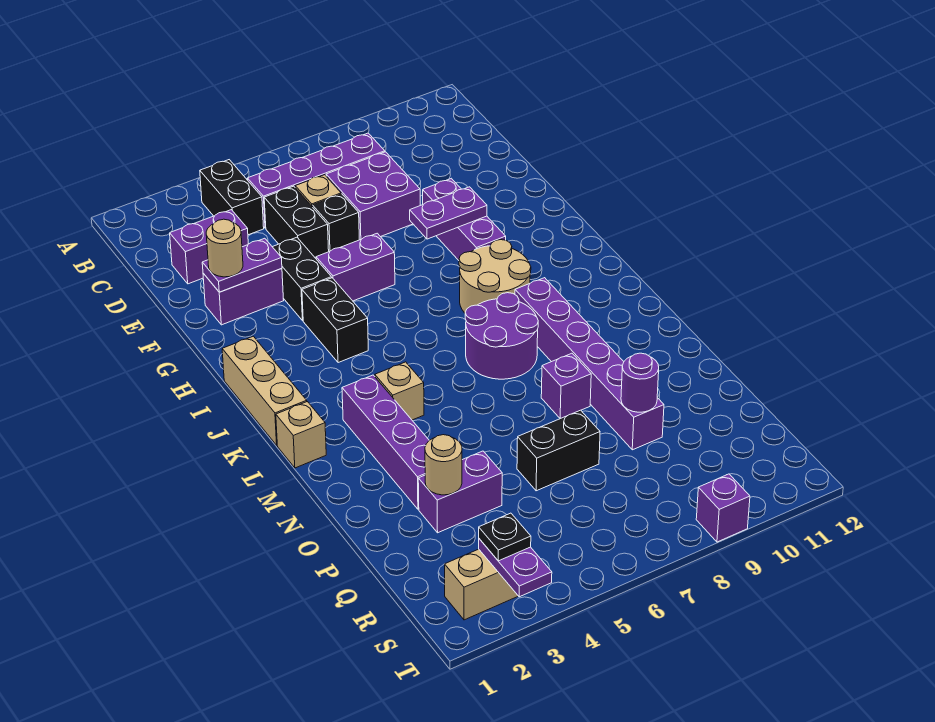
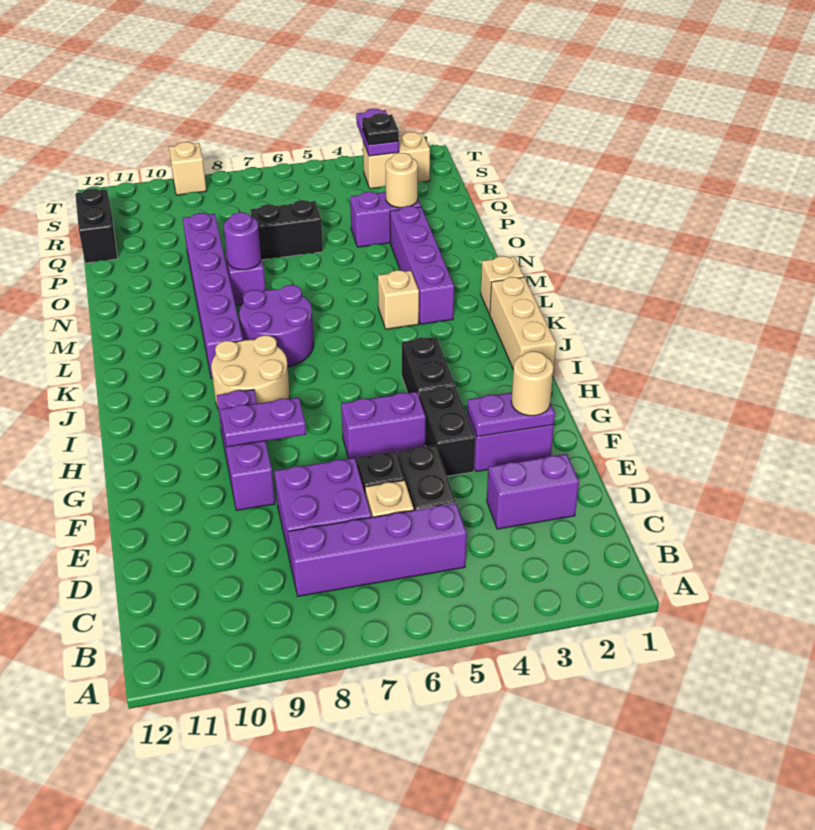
black brick B4:C4 level 1 -> black brick Q12:R12 level 1
purple round brick P9 level 2 -> purple round brick N8 level 2
purple brick T9 level 1 -> tan brick T9 level 1

